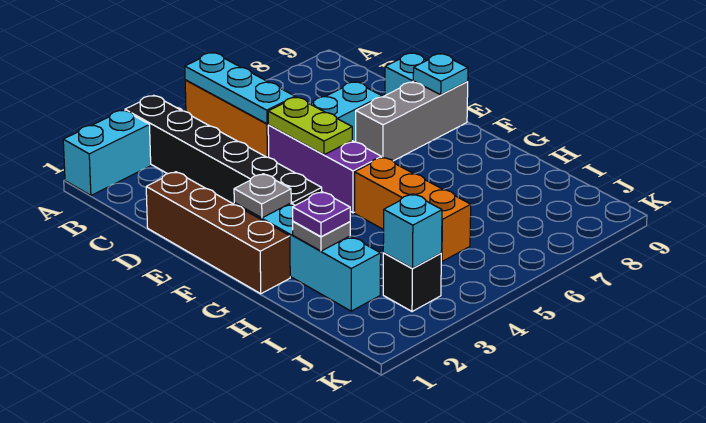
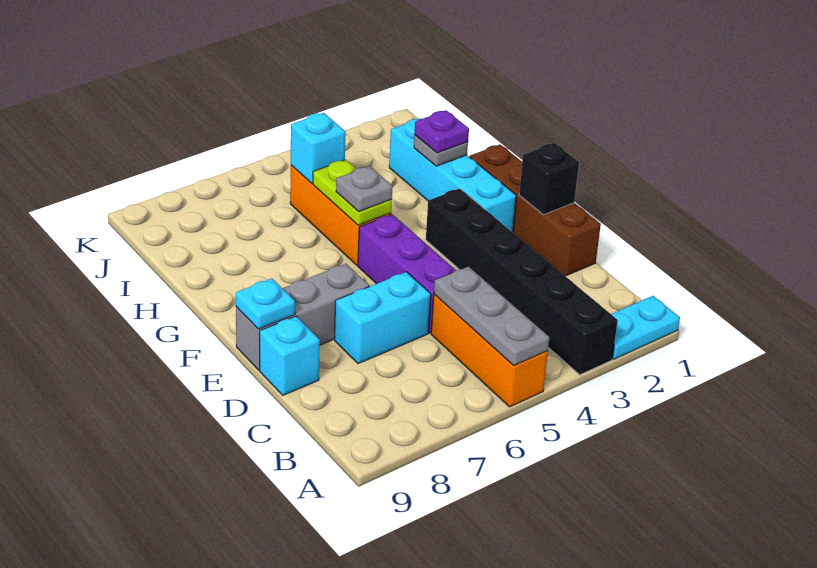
cyan brick A1:A2 level 1 -> cyan plate A1:A2 level 1
cyan plate A5:C5 level 2 -> grey plate A5:C5 level 2
lime plate D5:E5 level 2 -> lime plate G5:H5 level 2
grey plate F2 level 2 -> grey plate G5 level 3
black brick J3 level 1 -> black brick E1 level 2
cyan brick J3 level 2 -> cyan brick I5 level 2

